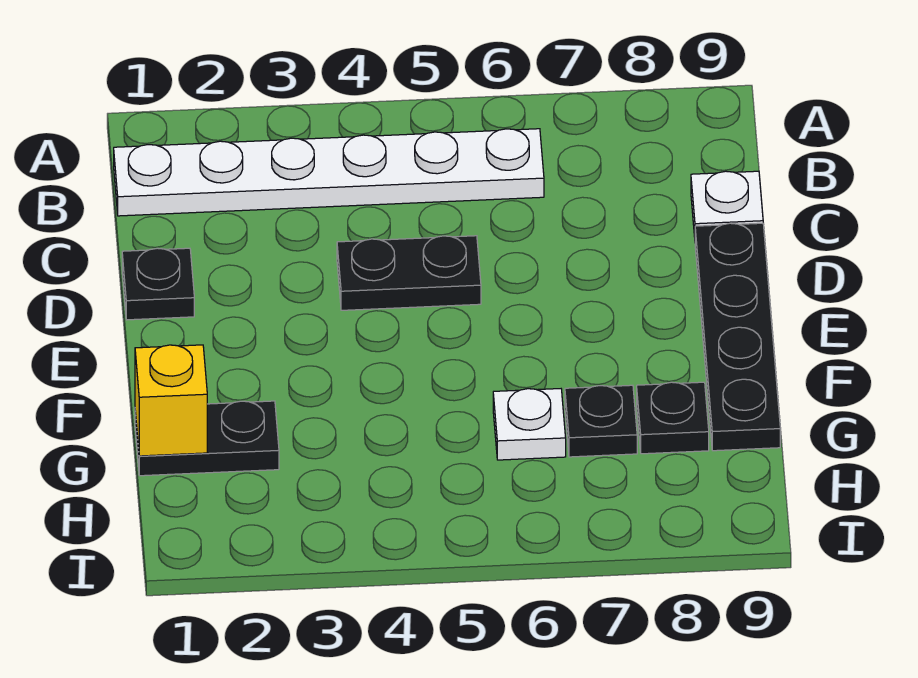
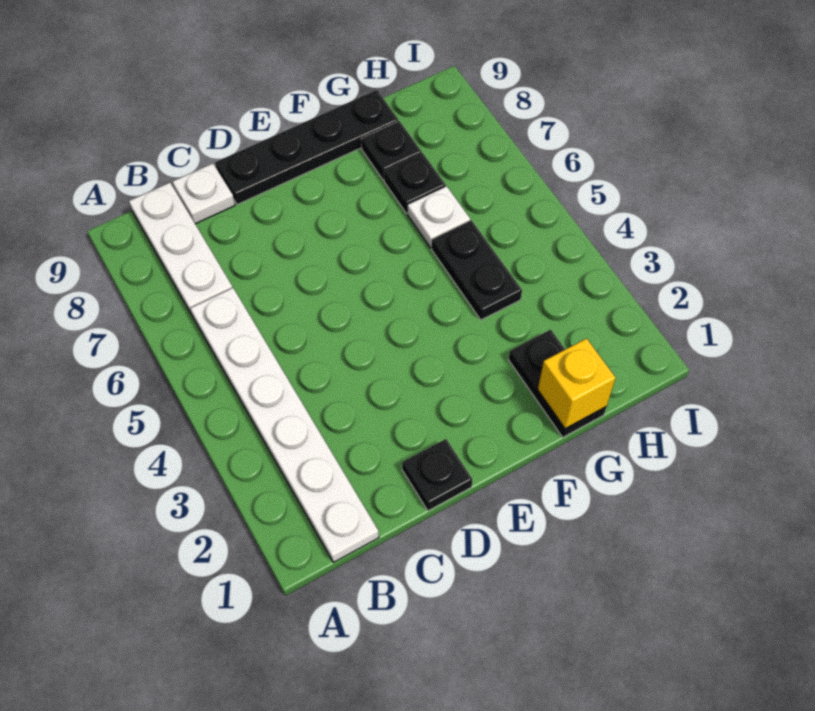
none -> white plate B7:B9 level 1
black plate D4:D5 level 1 -> black plate G4:G5 level 1

